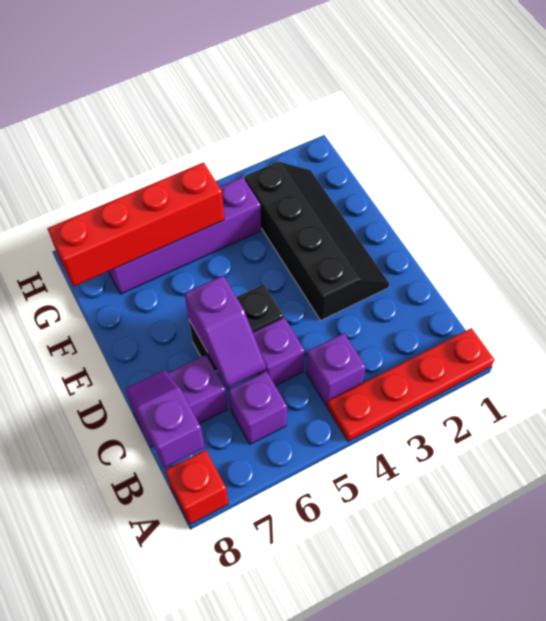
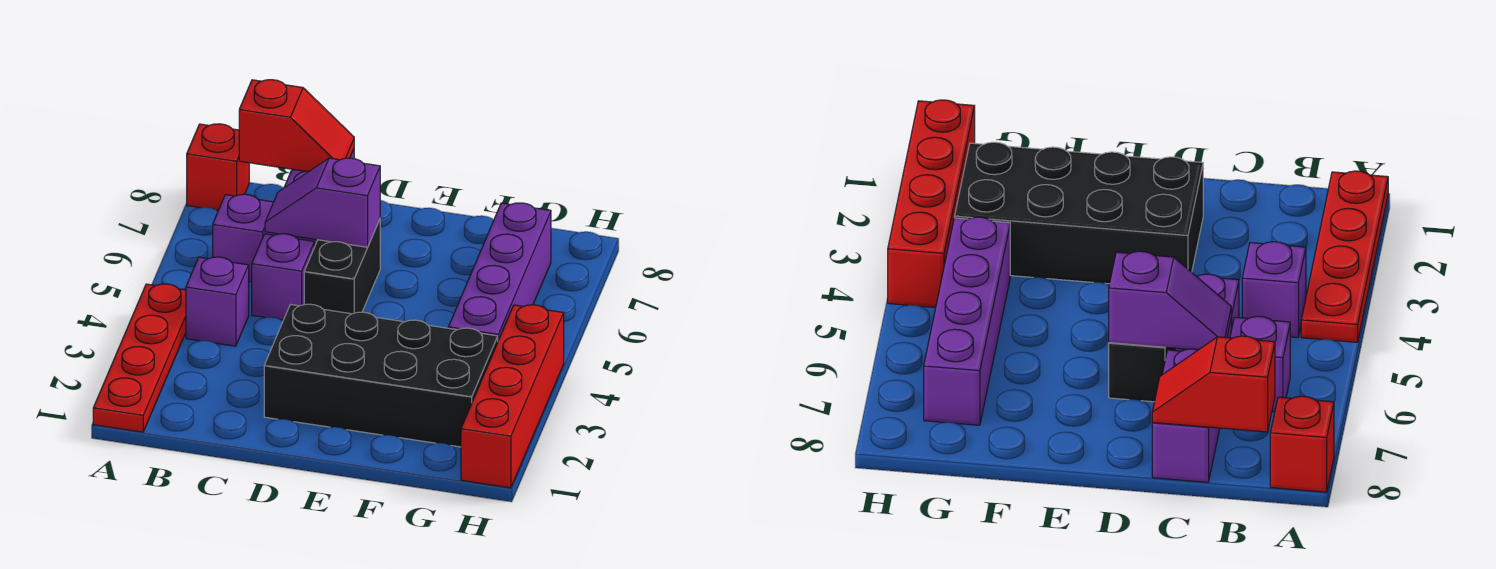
purple slope B8:C8 level 2 top B -> red slope B8:C8 level 2 top B
black slope D2:G3 level 1 top 3 -> black brick D2:G3 level 1
red brick G5:G8 level 2 -> red brick H1:H4 level 1

